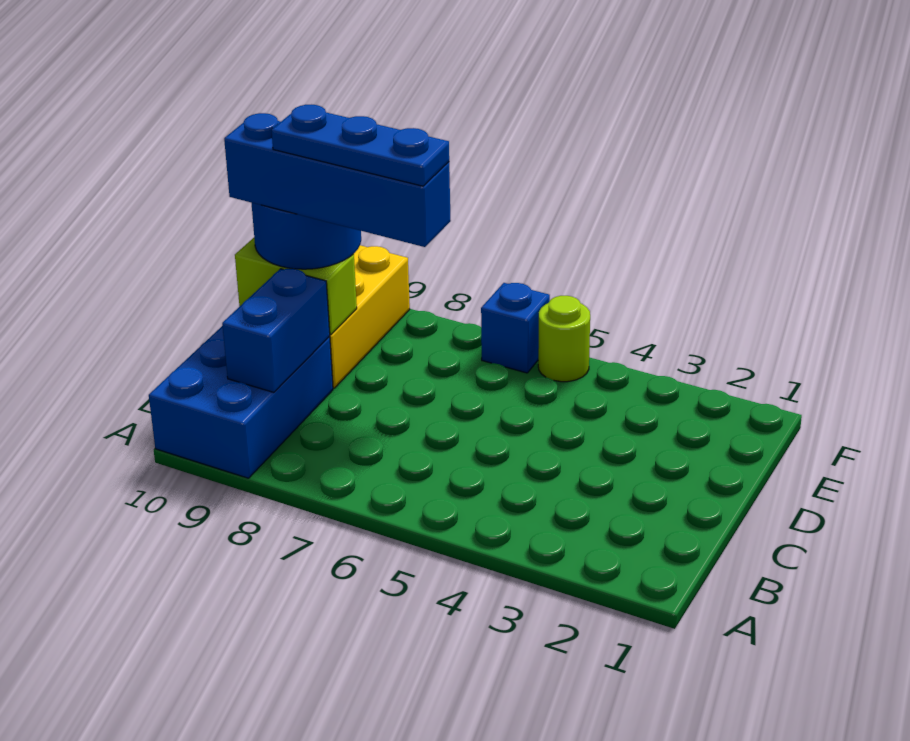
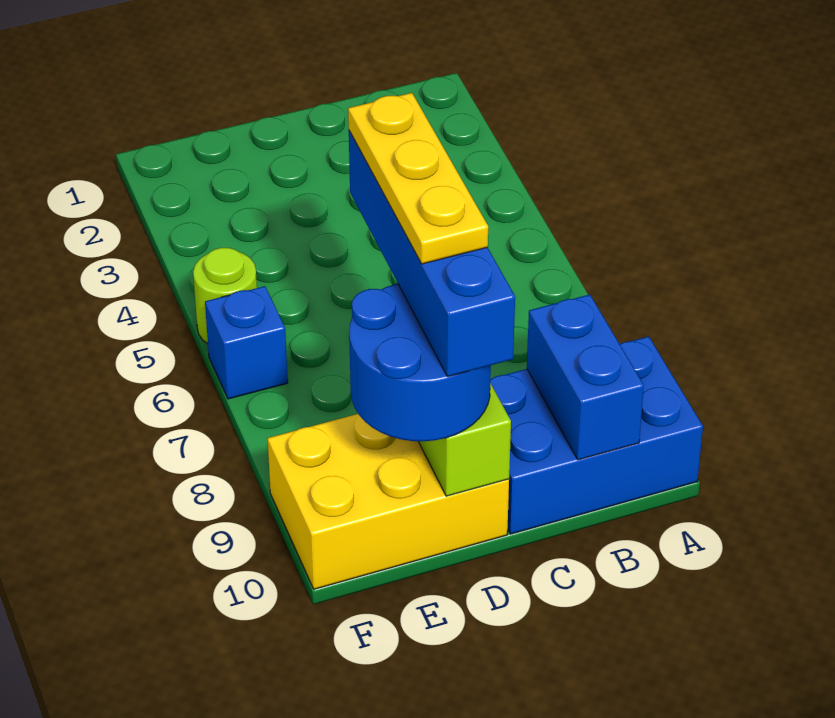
blue brick B9:C9 level 2 -> blue brick B9:B10 level 2
blue plate D7:D9 level 5 -> yellow plate D7:D9 level 5

